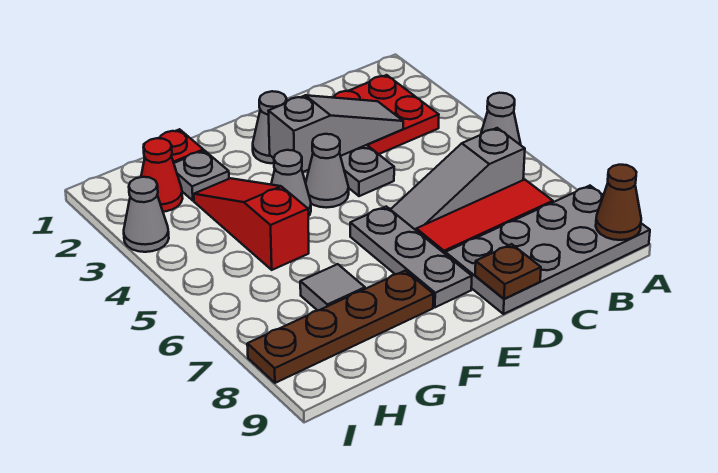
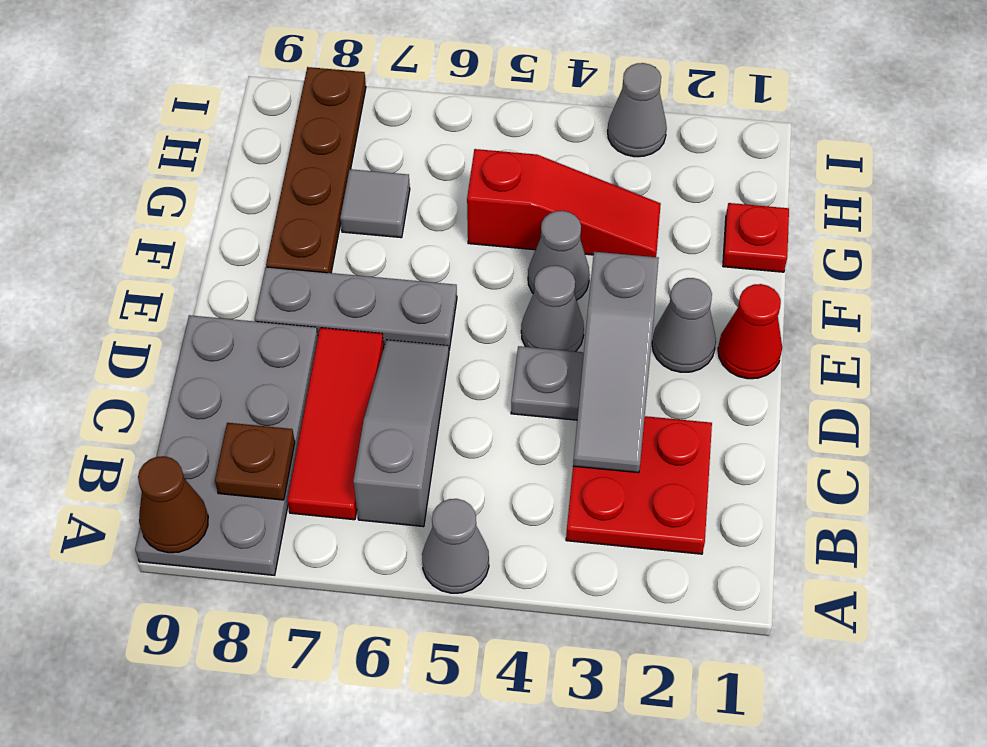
brown plate D9 level 2 -> brown plate B8 level 2
grey plate G2 level 1 -> none
red cone H2 level 1 -> red cone E1 level 1

